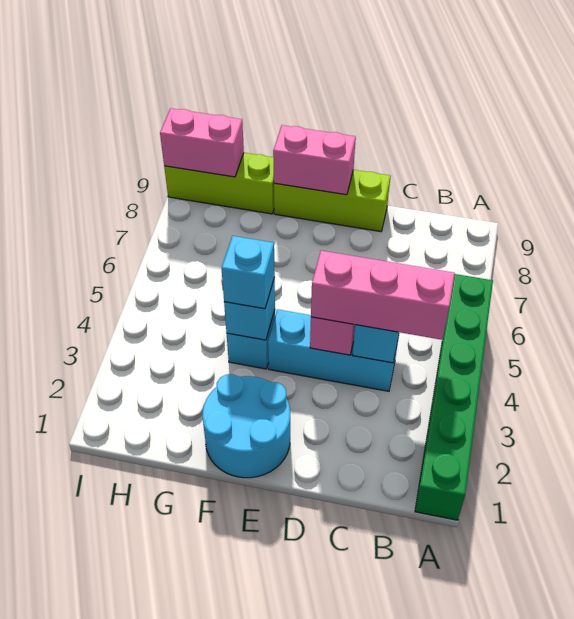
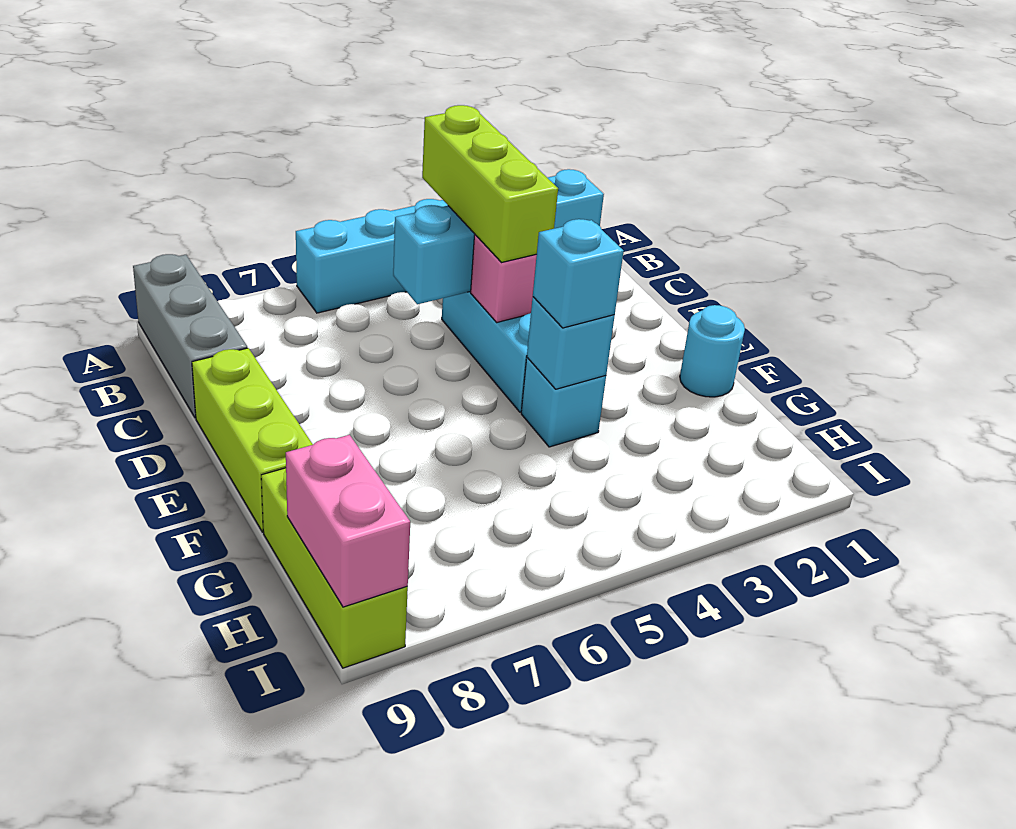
green brick A1:A6 level 1 -> cyan brick A1:A6 level 1
none -> grey brick A9:C9 level 1
pink brick B4:D4 level 3 -> lime brick B4:D4 level 3
cyan round brick E1:F2 level 1 -> cyan round brick F1 level 1
pink brick E9:F9 level 2 -> none

